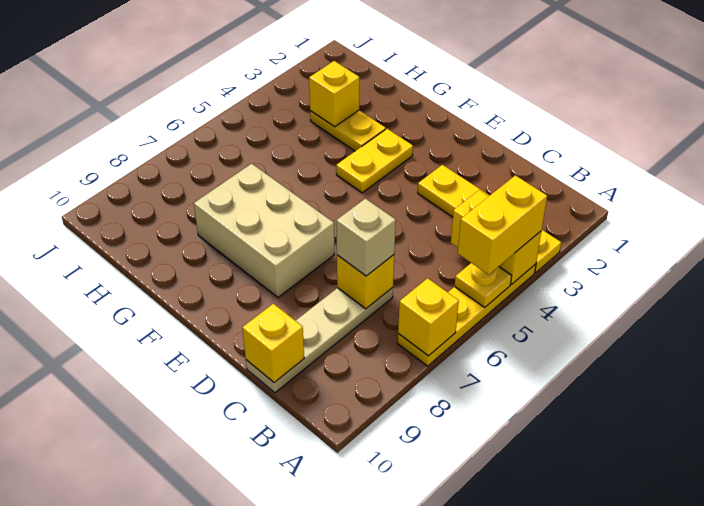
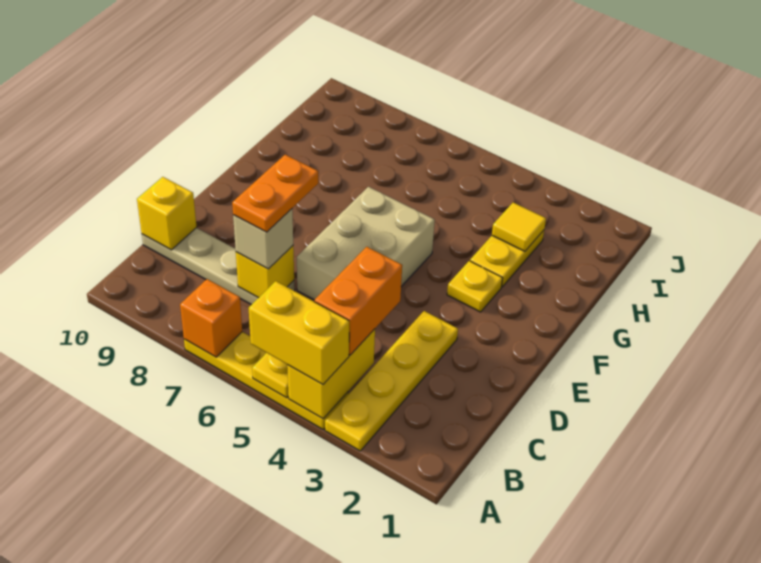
yellow brick A7 level 2 -> orange brick A7 level 2
none -> orange brick B4:C4 level 3
none -> orange plate C7:D7 level 4
tan brick E7:G8 level 1 -> tan brick D5:F6 level 1
yellow plate F3:F4 level 1 -> yellow plate F3 level 1
yellow brick H3 level 2 -> yellow tile H3 level 2

